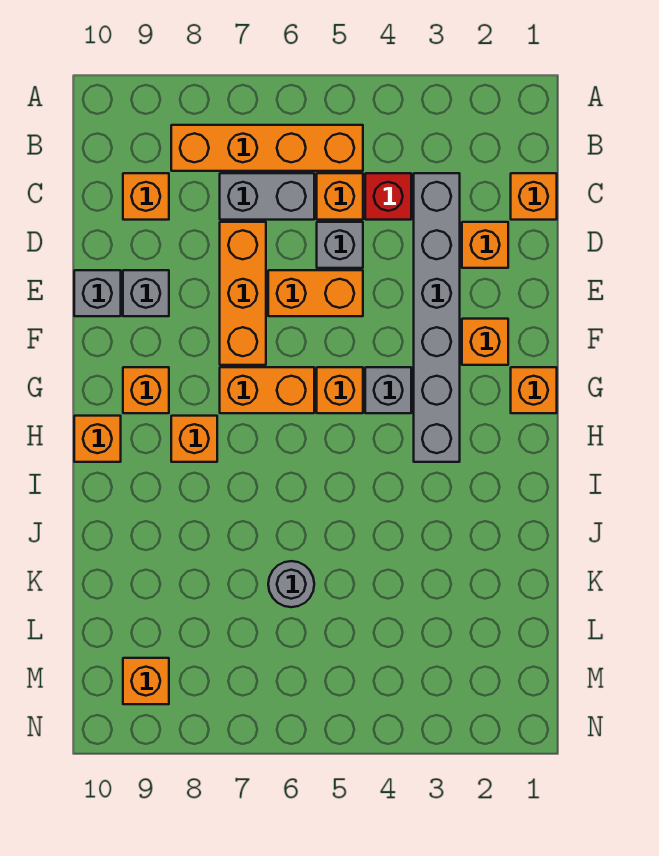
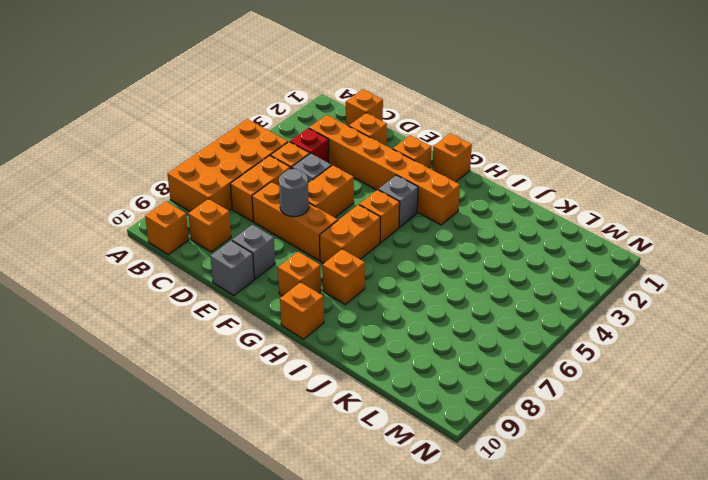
orange brick B5:B8 level 1 -> orange brick A5:B8 level 1
grey brick C3:H3 level 1 -> orange brick C3:H3 level 1
grey brick C6:C7 level 1 -> orange brick C6:C7 level 1
grey round brick K6 level 1 -> grey round brick E7 level 2
orange brick M9 level 1 -> orange brick B10 level 1

